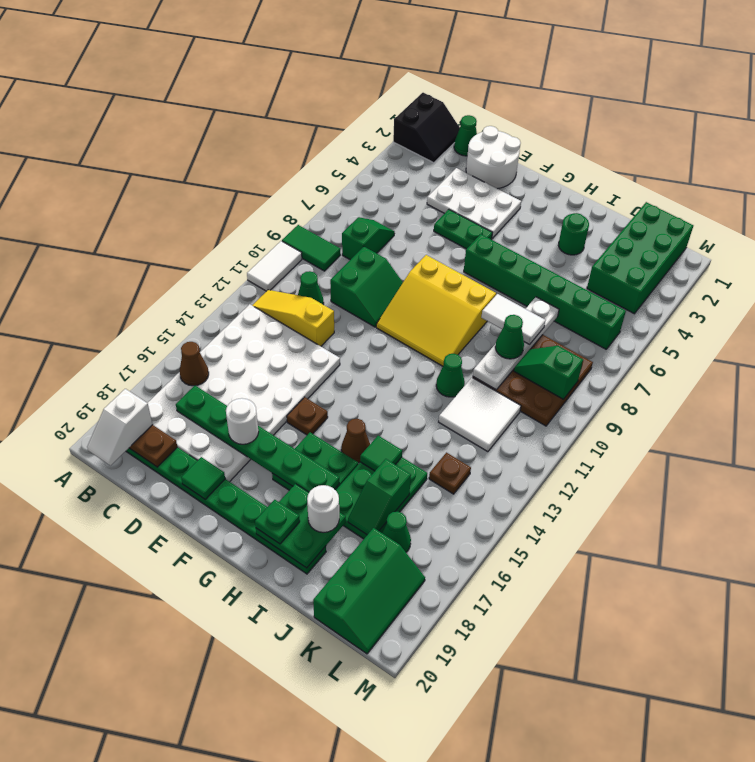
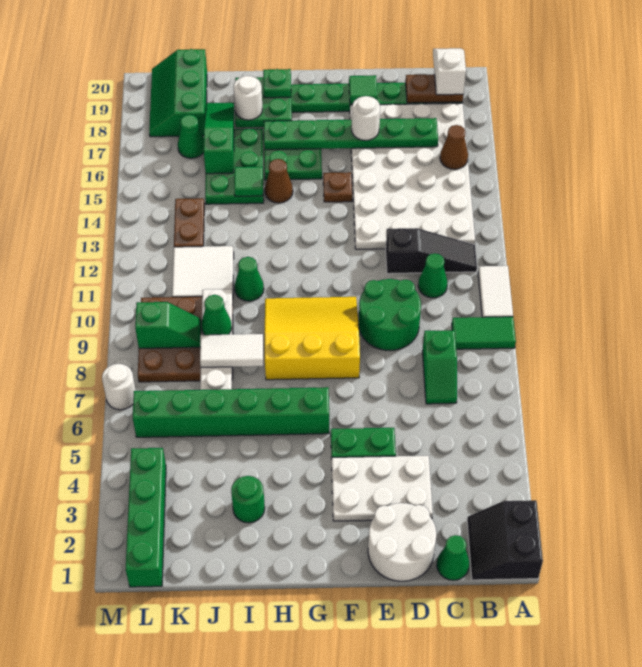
yellow slope B12:D12 level 1 top D -> black slope B12:D12 level 1 top D
green slope D9:E10 level 1 top D -> green round brick D9:E10 level 1
green slope J16:J17 level 2 top 16 -> green slope J16:J18 level 2 top 16
green brick K1:L4 level 1 -> green brick L1:L4 level 1
brown plate K14 level 1 -> brown plate K13:K14 level 1
none -> white round brick M7 level 1

